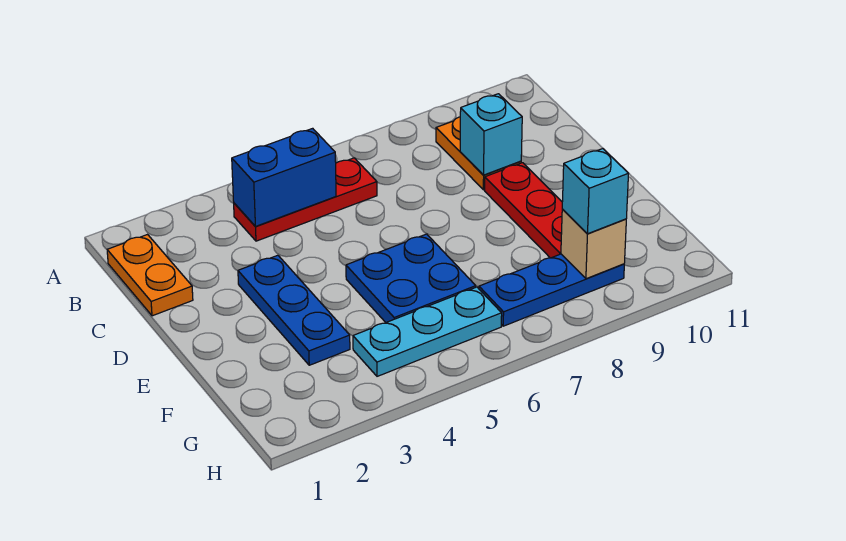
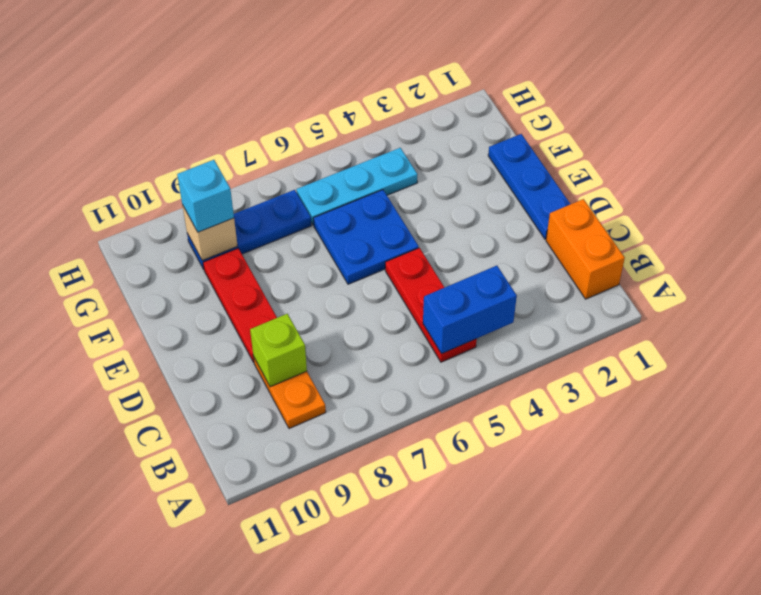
orange plate B1:C1 level 1 -> orange brick B1:C1 level 1
red plate B4:B6 level 1 -> red plate B5:D5 level 1
cyan brick C9 level 2 -> lime brick C9 level 2
blue plate D3:F3 level 1 -> blue plate D1:F1 level 1

